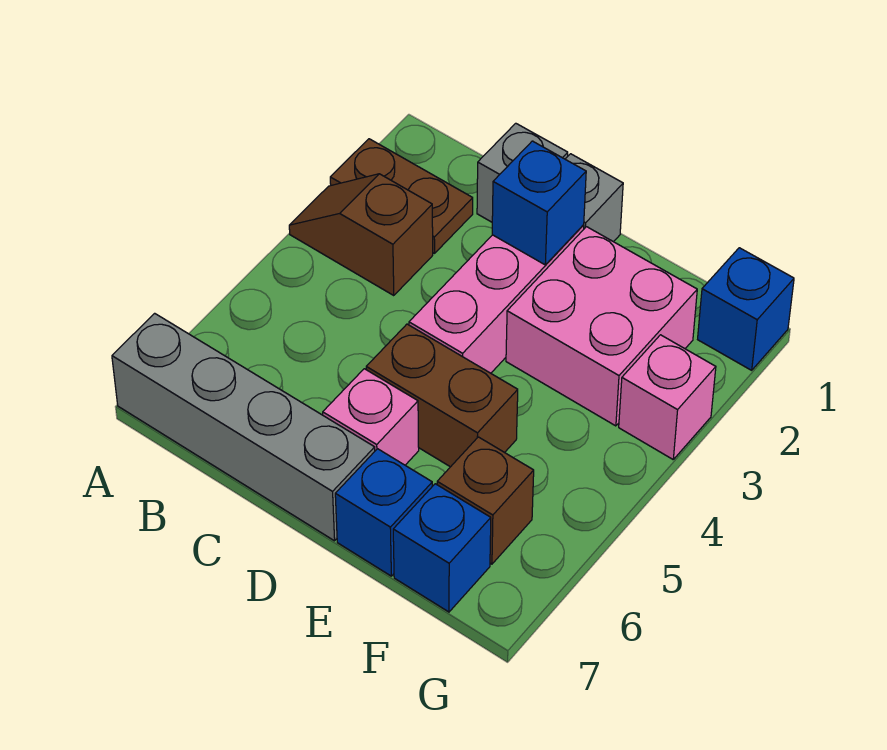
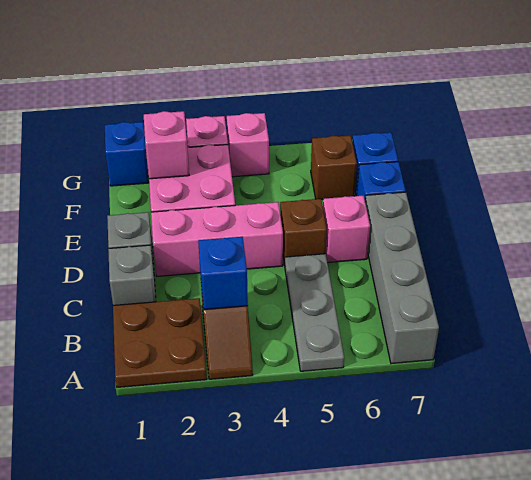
brown plate A2:B2 level 1 -> brown plate A1:B2 level 1
none -> grey plate A5:C5 level 1
blue brick D2 level 2 -> blue brick B3 level 2
brown brick D5:E5 level 1 -> brown brick D5 level 1
none -> pink brick F2 level 2
none -> pink brick G4 level 1

